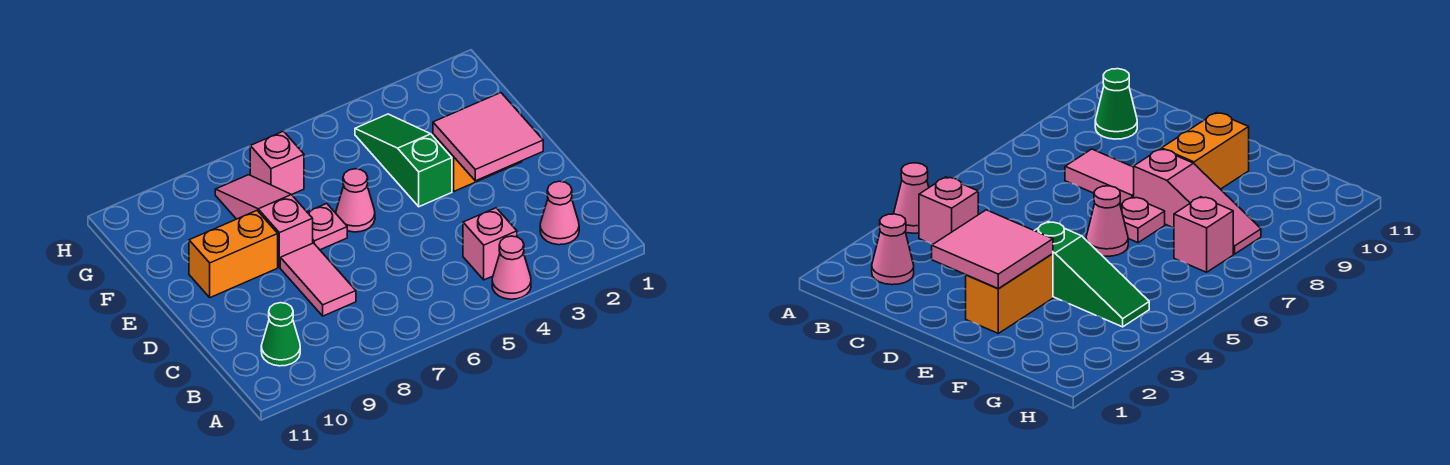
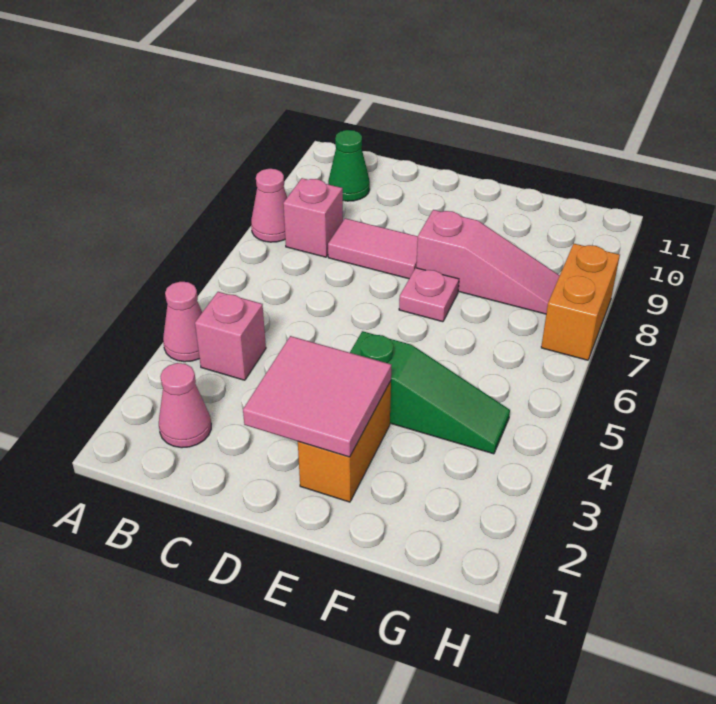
pink cone E6 level 1 -> pink cone A8 level 1
orange brick E9:E10 level 1 -> orange brick H7:H8 level 1
pink brick G7 level 1 -> pink brick B8 level 1

